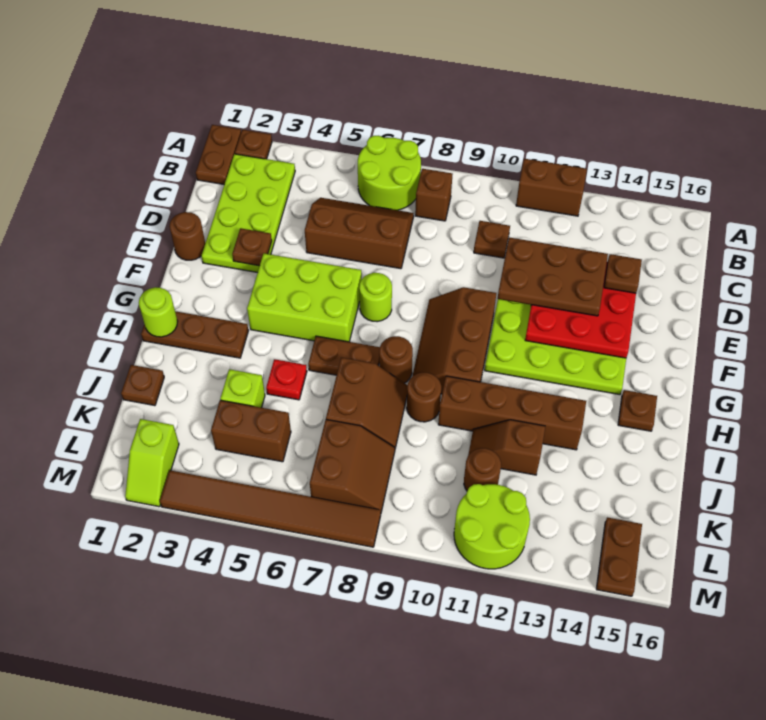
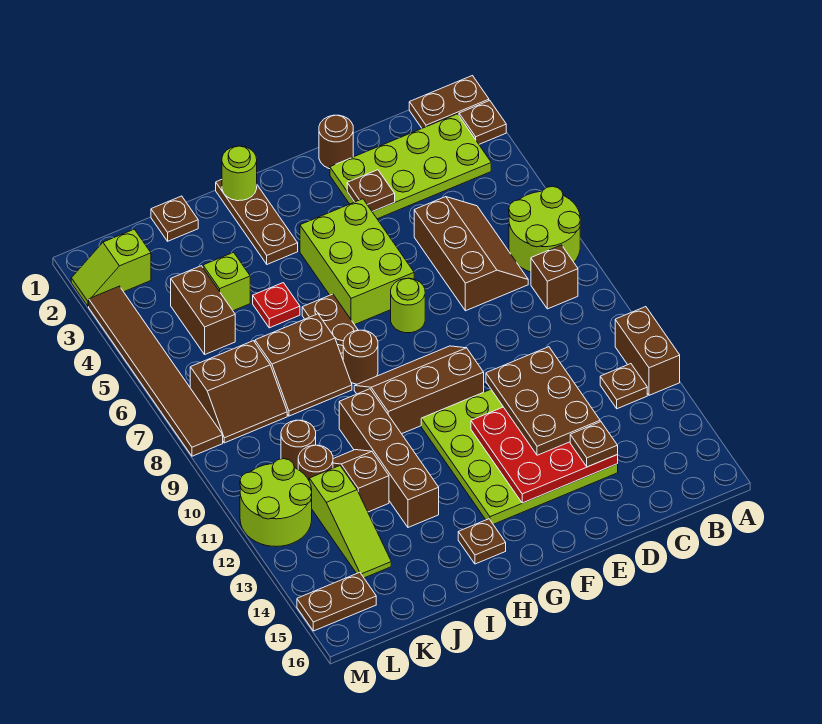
brown plate C10 level 1 -> brown plate B12 level 1
brown round brick I9 level 1 -> brown round brick K10 level 1
none -> lime slope K12:K14 level 1 top 12

